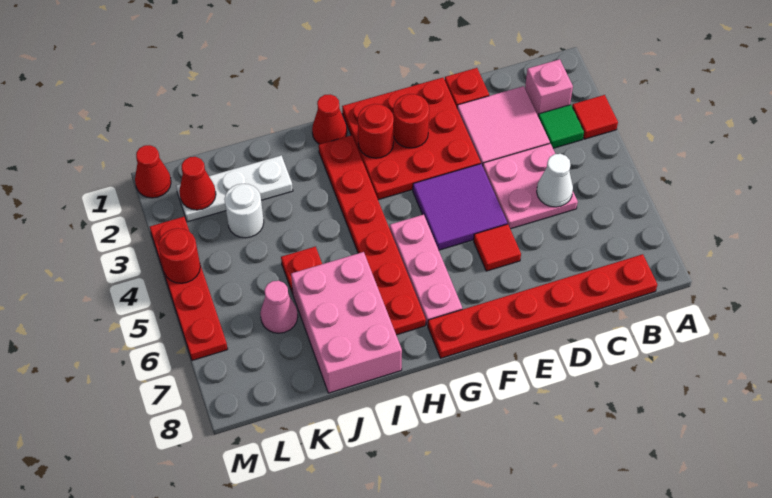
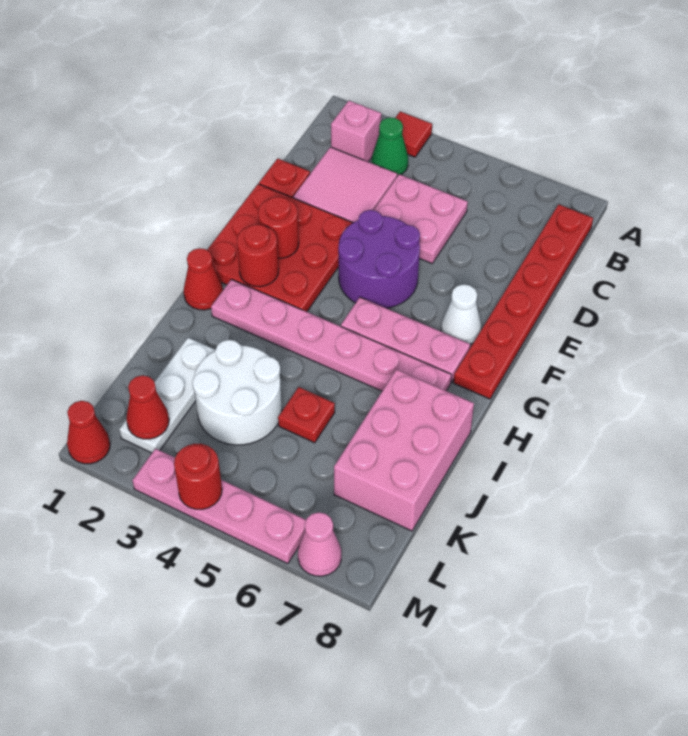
green tile B3 level 1 -> green cone B3 level 1
white cone C5 level 2 -> white cone F7 level 1
purple tile E4:F5 level 1 -> purple round brick E4:F5 level 1
red tile E6 level 1 -> none
red plate H2:H7 level 1 -> pink plate H2:H7 level 1
pink brick I6:J8 level 1 -> pink brick I7:K8 level 1
white round brick K3 level 1 -> white round brick J3:K4 level 1
pink cone K6 level 1 -> pink cone M7 level 1
red plate M3:M6 level 1 -> pink plate M3:M6 level 1

